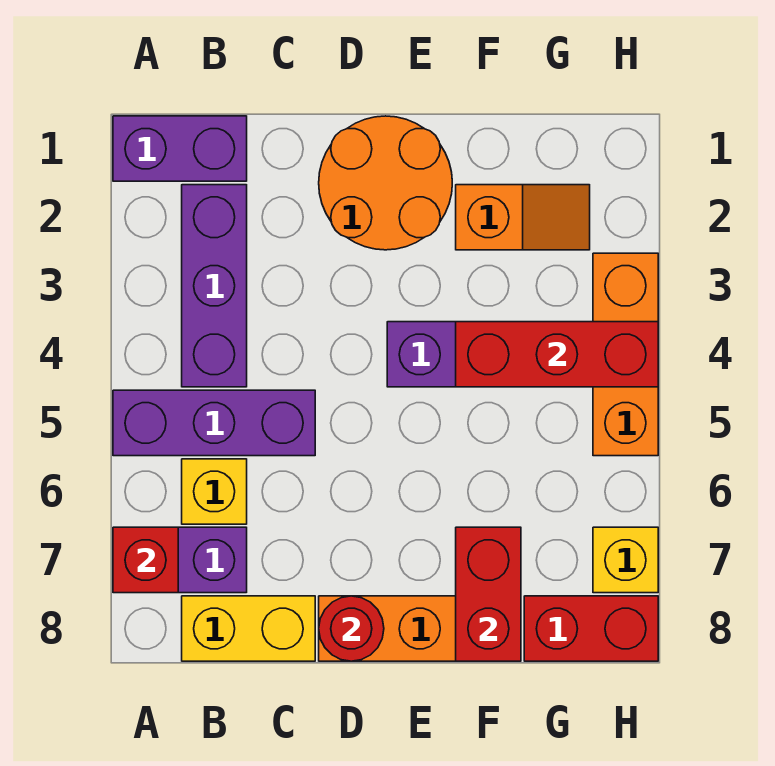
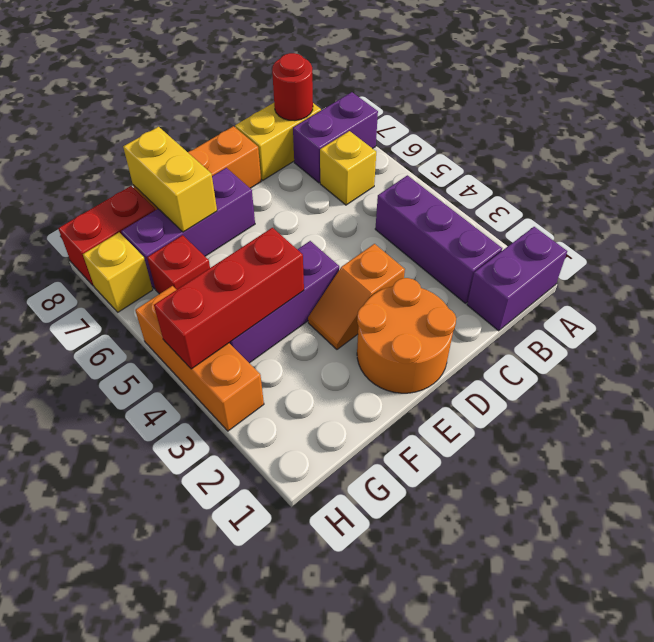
purple brick A5:C5 level 1 -> purple brick E7:G7 level 1
red brick A7 level 2 -> red brick G6 level 1
red round brick D8 level 2 -> red round brick B8 level 2
orange slope F2:G2 level 1 top F -> orange slope D3:E3 level 1 top D
red brick F7:F8 level 2 -> yellow brick F7:F8 level 2

